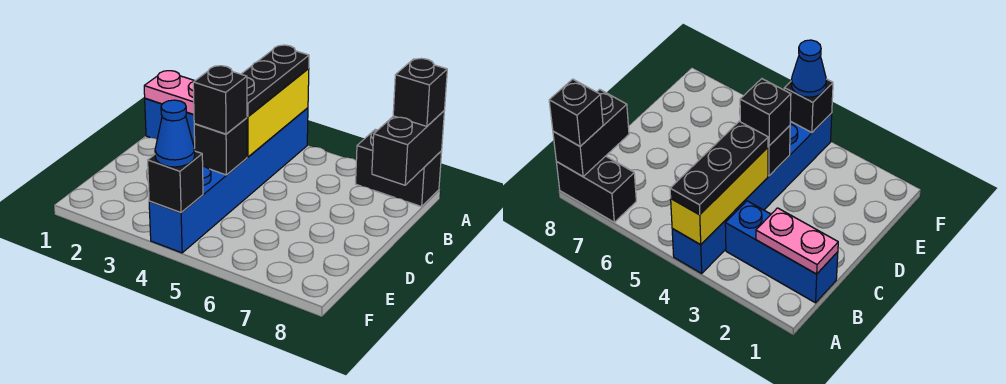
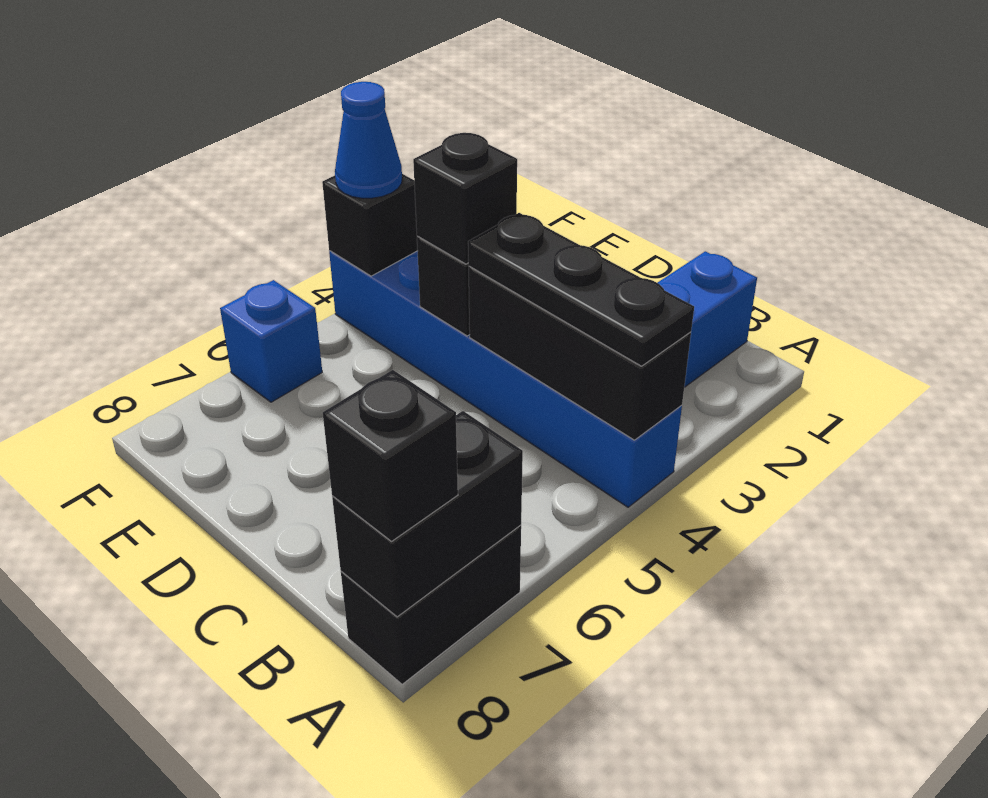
yellow brick A4:C4 level 2 -> black brick A4:C4 level 2
black brick A8:B8 level 2 -> black brick A7:A8 level 2
pink plate B1:B2 level 2 -> none
none -> blue brick F6 level 1

